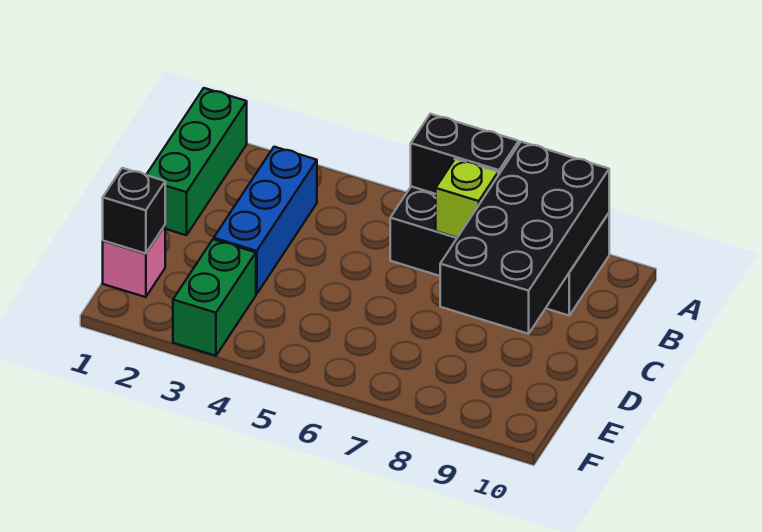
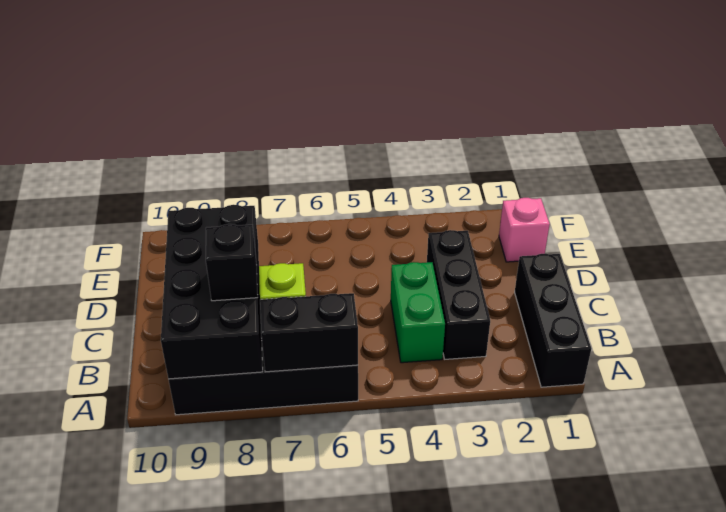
green brick A1:C1 level 1 -> black brick A1:C1 level 1
blue brick B3:D3 level 1 -> black brick B3:D3 level 1
black brick E1 level 2 -> black brick B8 level 3
green brick E3:F3 level 1 -> green brick B4:C4 level 1

